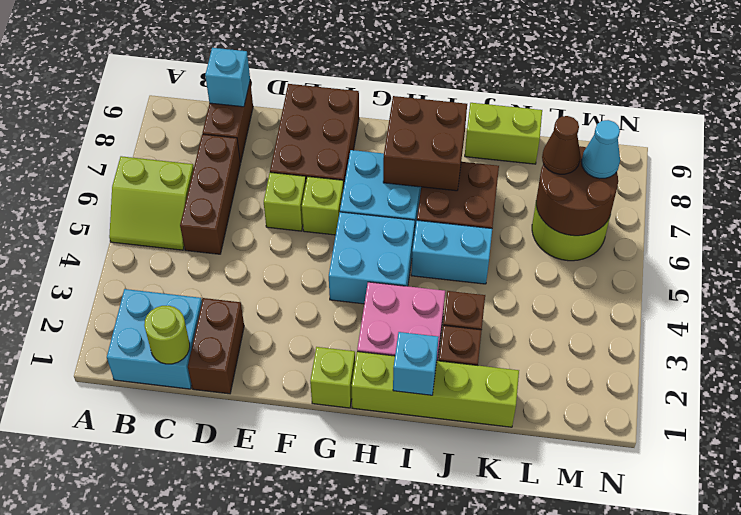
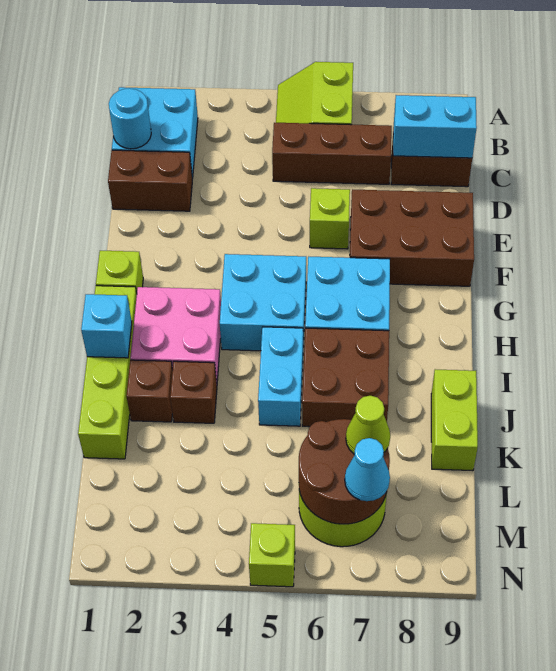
lime round brick C1 level 2 -> cyan round brick C1 level 2
cyan brick C9 level 2 -> cyan brick C8:C9 level 2
lime brick F6 level 1 -> lime brick N5 level 1
brown brick H7:I8 level 2 -> none
brown cone L7 level 3 -> lime cone L7 level 3

